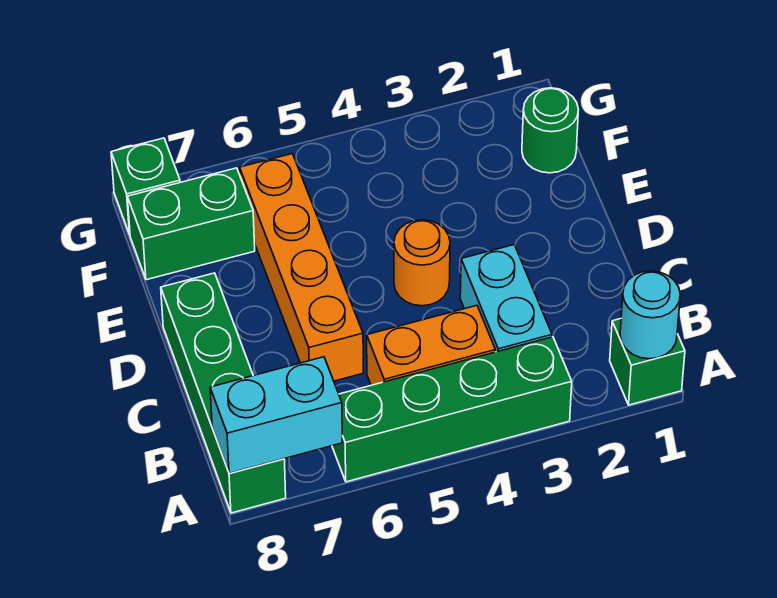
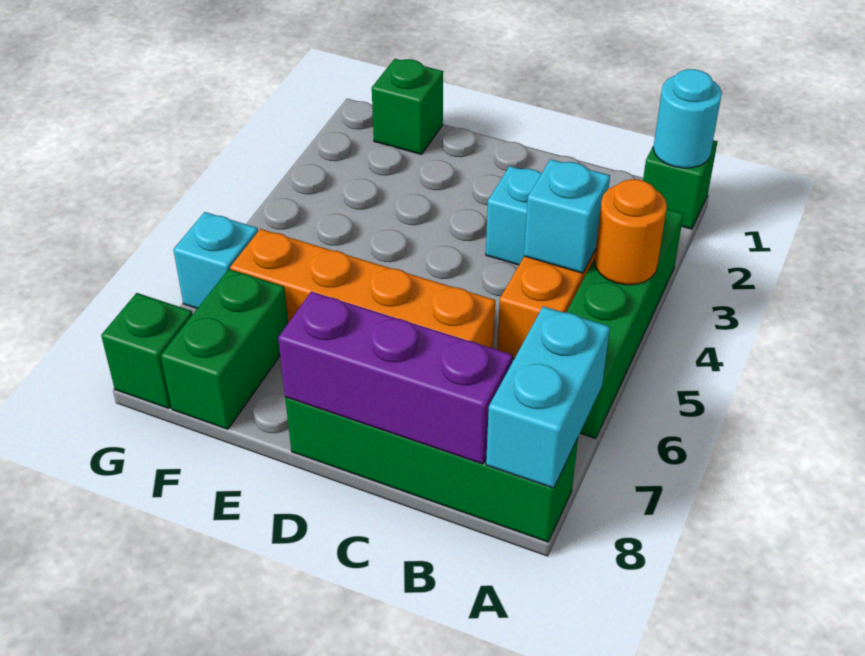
none -> cyan brick B4 level 2
none -> purple brick B8:D8 level 2
orange round brick D4 level 1 -> orange round brick A4 level 2
green round brick F1 level 1 -> green brick F1 level 1
none -> cyan brick G6 level 1

